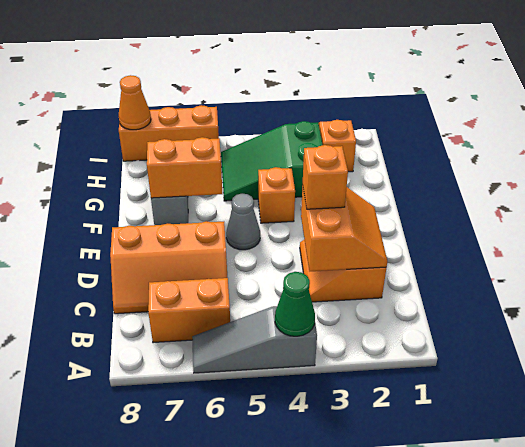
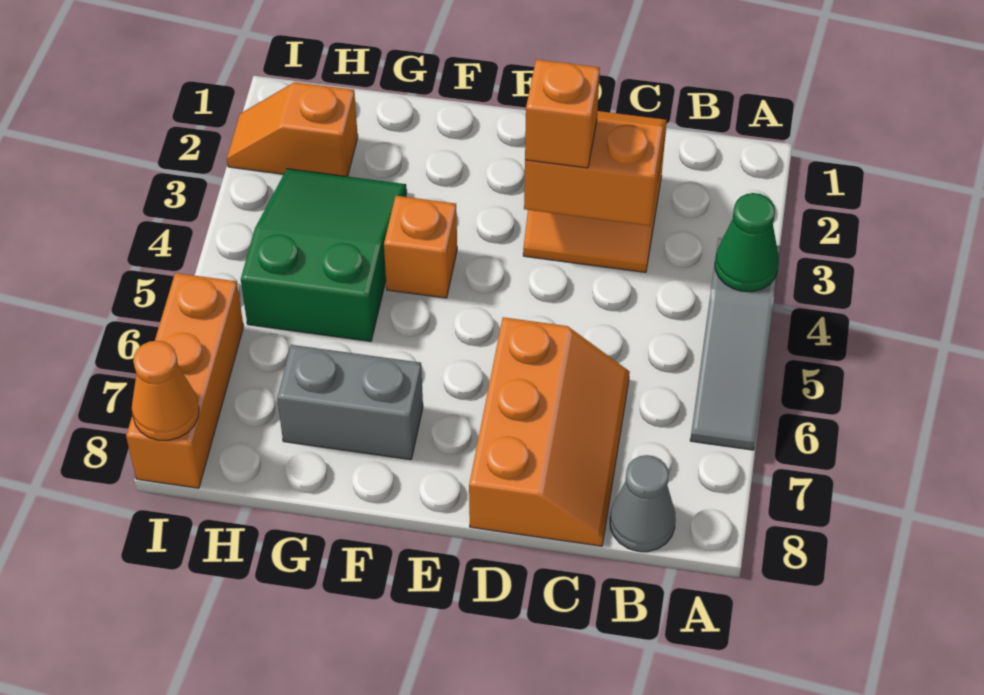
orange brick B6:B7 level 1 -> none
grey cone E5 level 1 -> grey cone B8 level 1
orange brick F6:F7 level 2 -> none
green slope G3:H5 level 1 top 3 -> green slope G3:H5 level 1 top 5

